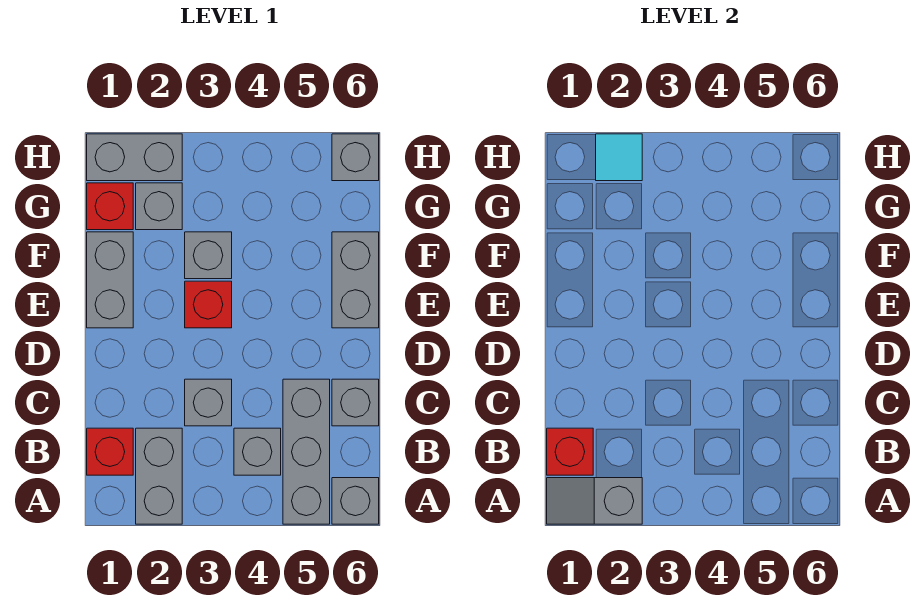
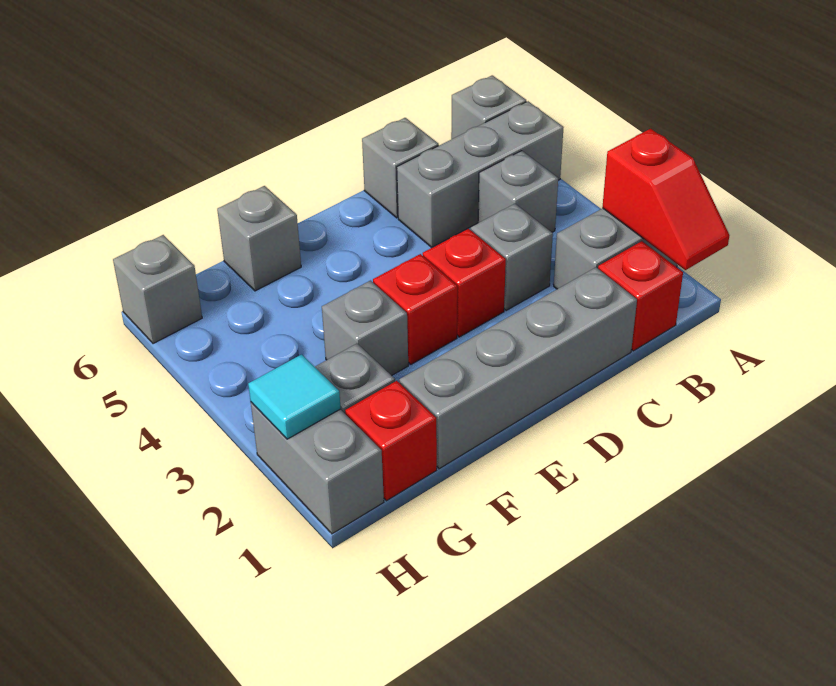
grey slope A1:A2 level 2 top 2 -> red slope A1:A2 level 2 top 2
red brick B1 level 2 -> red brick D3 level 1
grey brick E1:F1 level 1 -> grey brick C1:F1 level 1
grey brick E6:F6 level 1 -> grey brick F6 level 1

